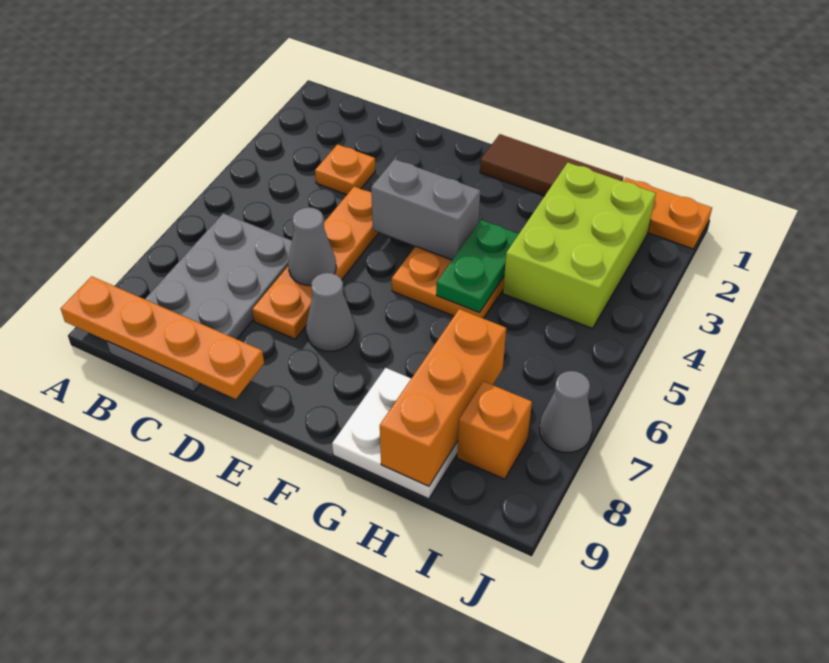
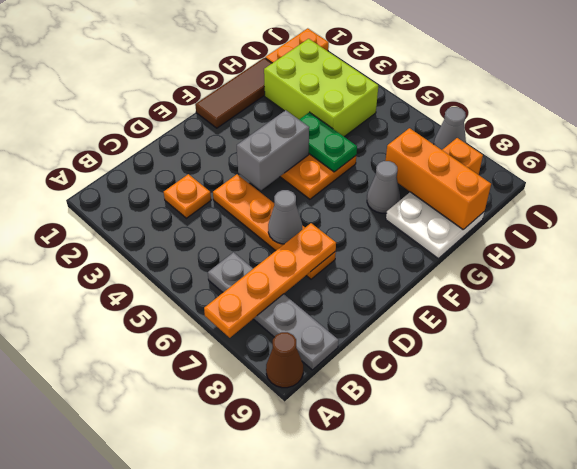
none -> brown cone A9 level 1
orange plate A9:D9 level 2 -> orange plate A7:D7 level 2
grey plate B6:C9 level 1 -> grey plate B6:B9 level 1
grey cone E7 level 1 -> grey cone G7 level 1

